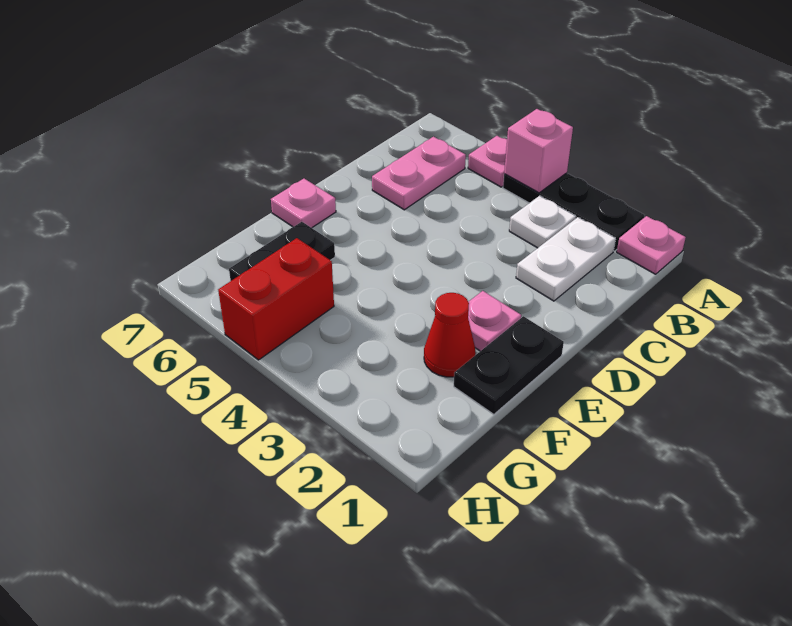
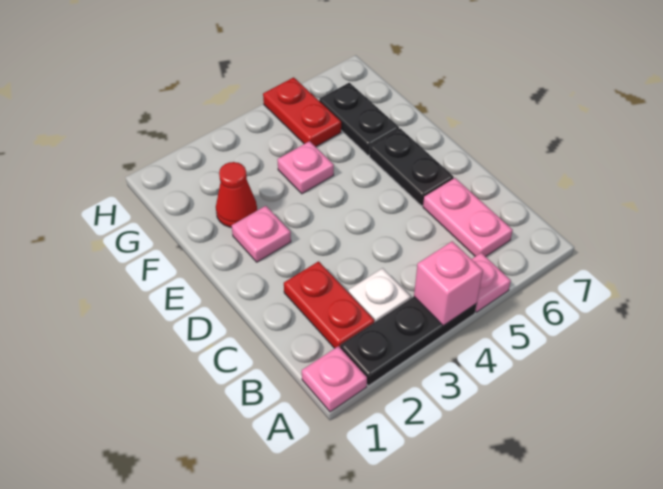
white plate B2:C2 level 1 -> red plate B2:C2 level 1
black plate E1:F1 level 1 -> black plate D6:E6 level 1
pink plate E7 level 1 -> pink plate F4 level 1
red brick G5:H5 level 1 -> red plate G5:H5 level 1

